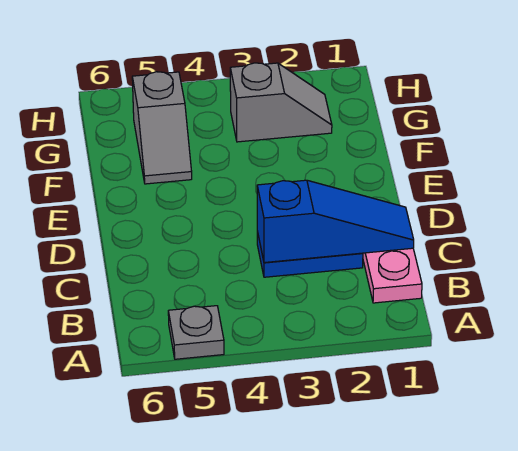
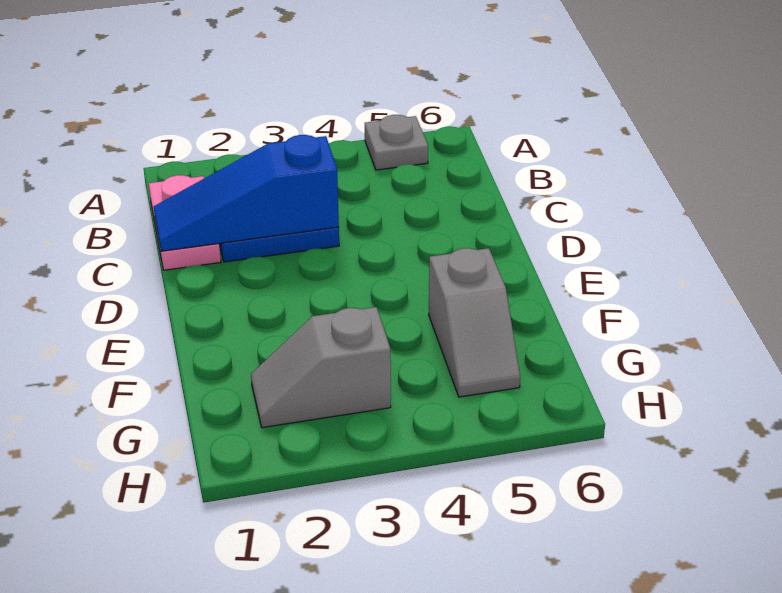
grey slope F5:G5 level 1 top G -> grey slope F5:G5 level 1 top F

